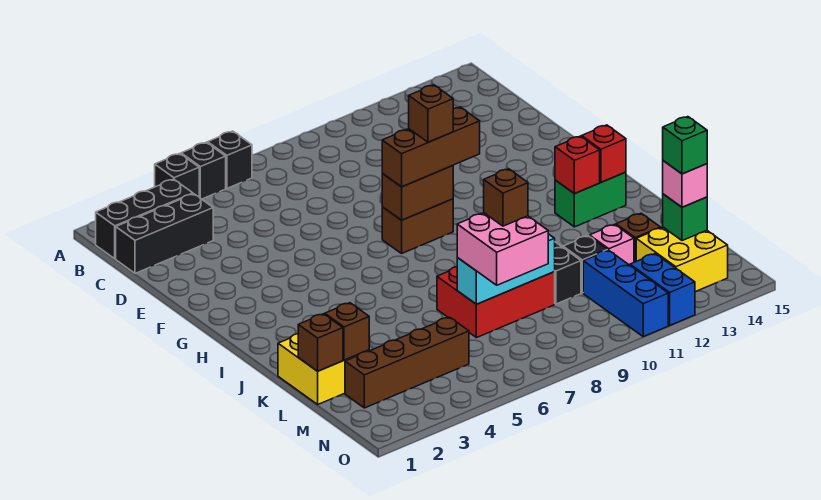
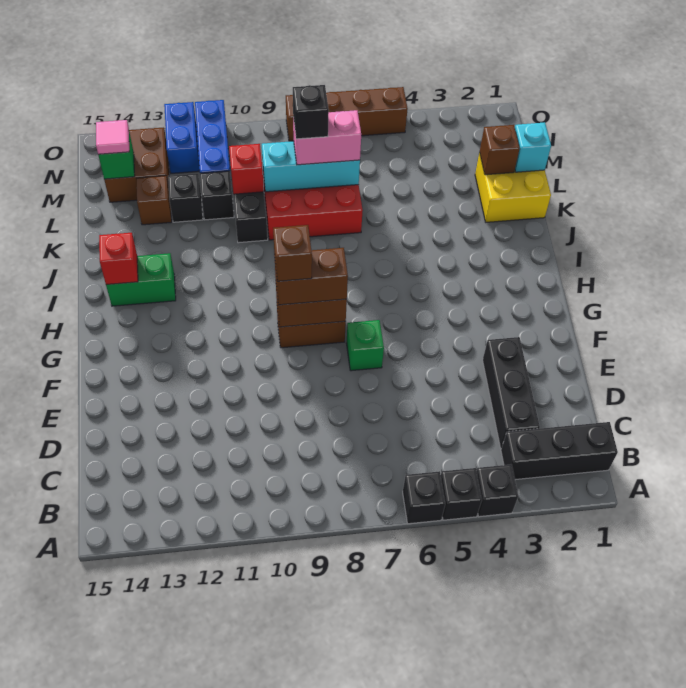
black brick C1:C3 level 1 -> black brick C3:E3 level 1
brown brick G8:G10 level 3 -> brown brick G8:G9 level 3
red brick I13 level 2 -> red brick L10 level 2
brown brick L1 level 2 -> cyan brick L1 level 2
pink brick L7:M8 level 3 -> pink brick L7:L8 level 3
brown brick L8 level 4 -> black brick L8 level 4
pink brick L12 level 1 -> black brick L12 level 1
brown brick M2:M5 level 1 -> brown brick O5:O8 level 1
yellow brick M13:N14 level 1 -> brown brick M13:N14 level 1
pink brick M14 level 3 -> pink tile M14 level 3
green brick M14 level 4 -> green brick F7 level 1

